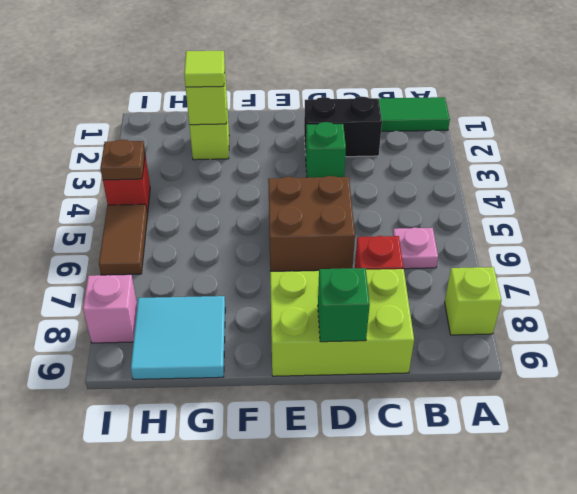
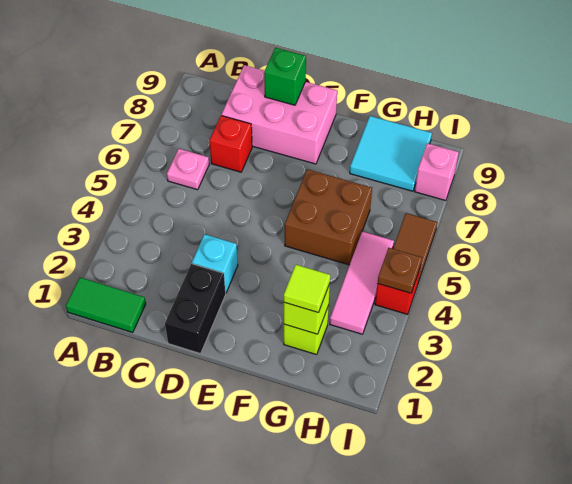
lime brick A8 level 1 -> none
black brick C2:D2 level 1 -> black brick D1:D2 level 1
lime brick C8:E9 level 1 -> pink brick C8:E9 level 1
green brick D3 level 1 -> cyan brick D3 level 1
brown brick D5:E6 level 1 -> brown brick F5:G6 level 1
none -> pink tile H3:H5 level 1

